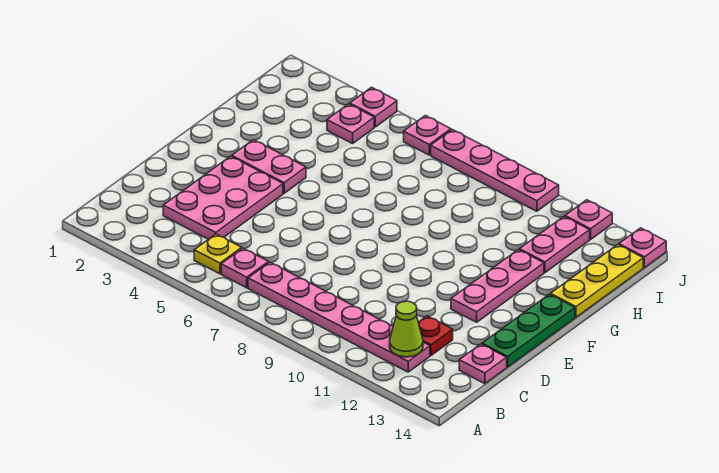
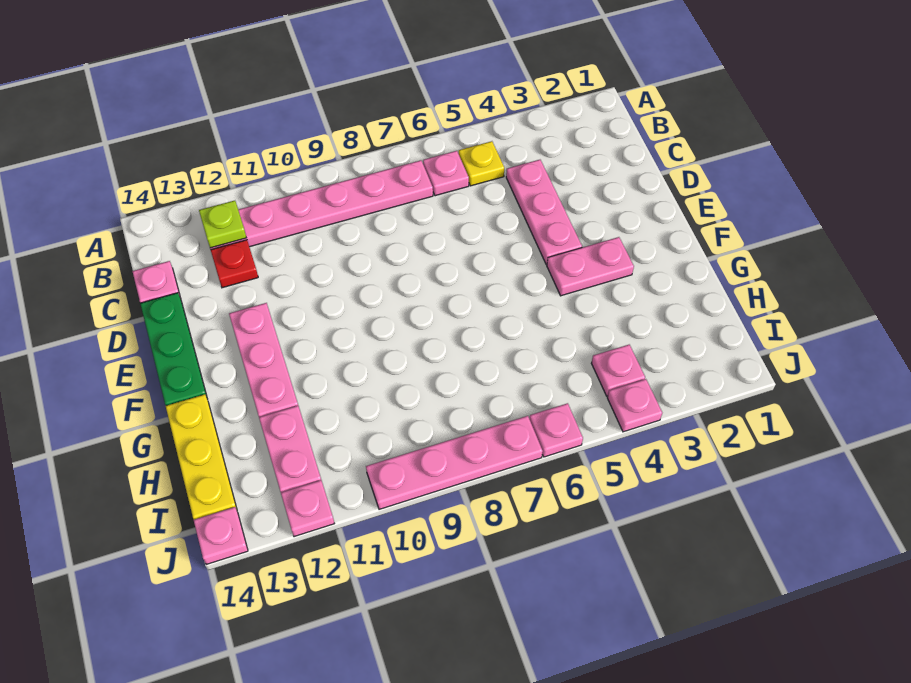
lime cone B12 level 2 -> lime plate B12 level 2
pink plate C3:E4 level 1 -> pink plate C4:E4 level 1

